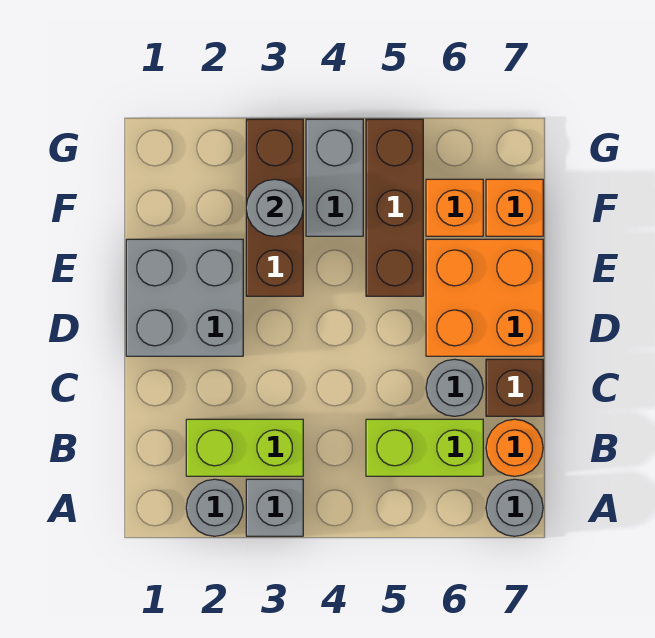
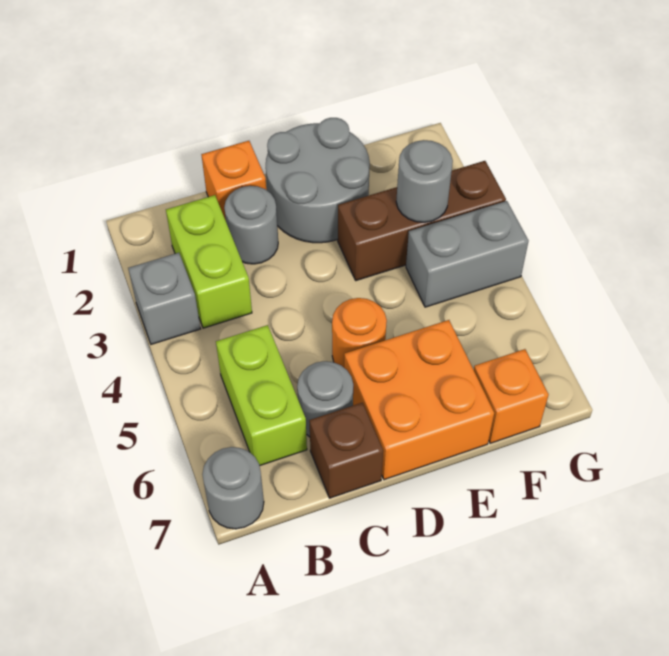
grey round brick A2 level 1 -> grey round brick C2 level 1
orange round brick B7 level 1 -> orange round brick D5 level 1
grey brick D1:E2 level 1 -> grey round brick D1:E2 level 1
brown brick E5:G5 level 1 -> none
orange brick F6 level 1 -> orange brick C1 level 1

